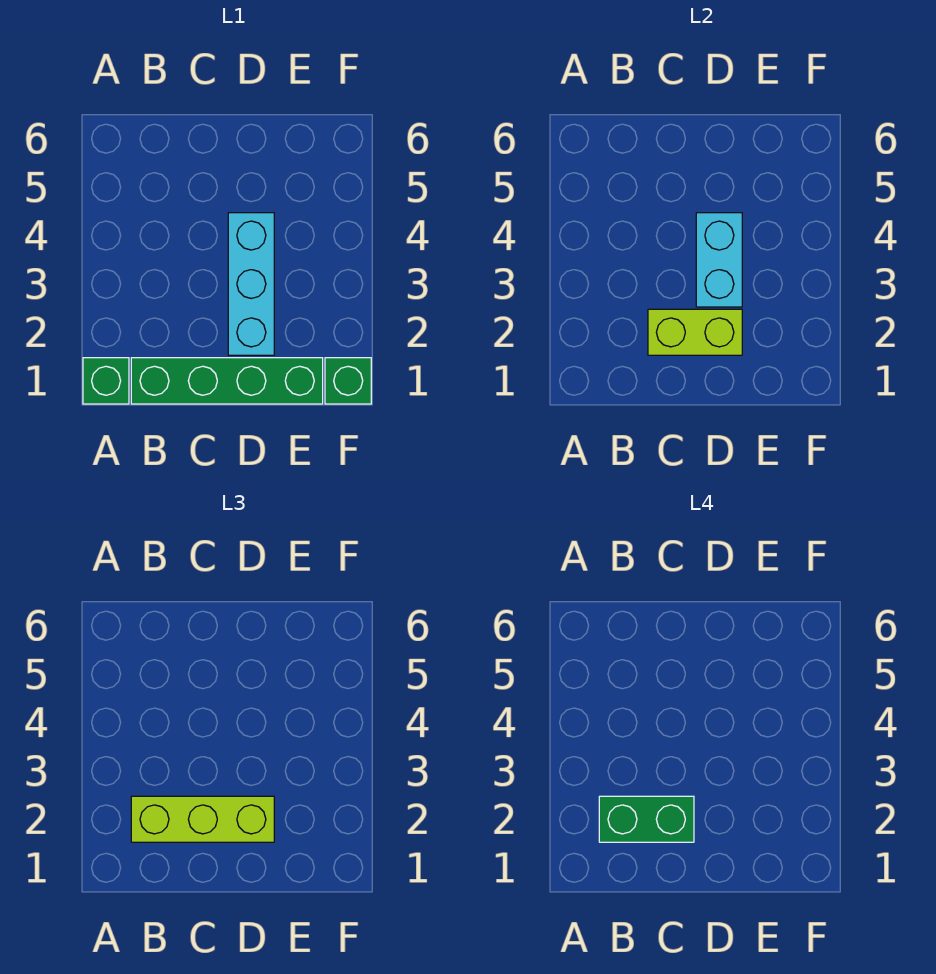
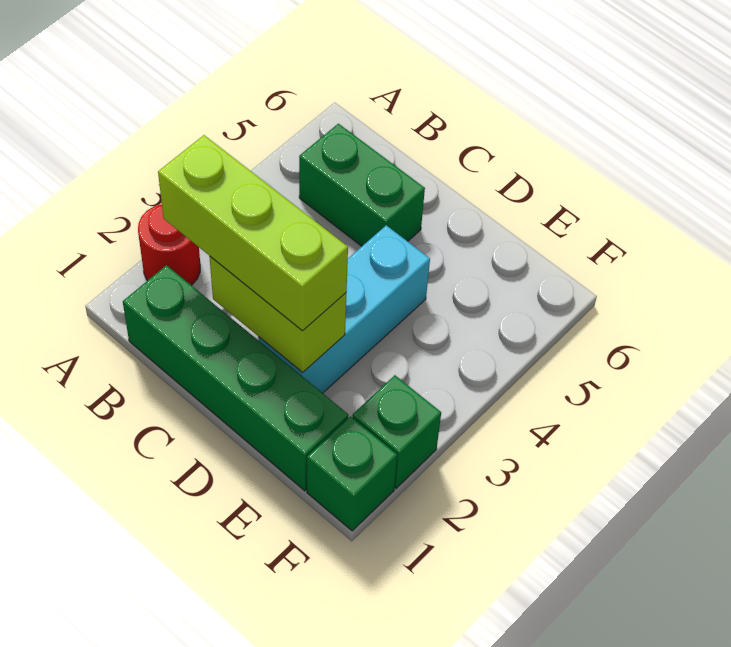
green brick A1 level 1 -> green brick F2 level 1
none -> red round brick A2 level 1
green brick B2:C2 level 4 -> green brick B5:C5 level 1
cyan brick D3:D4 level 2 -> none

